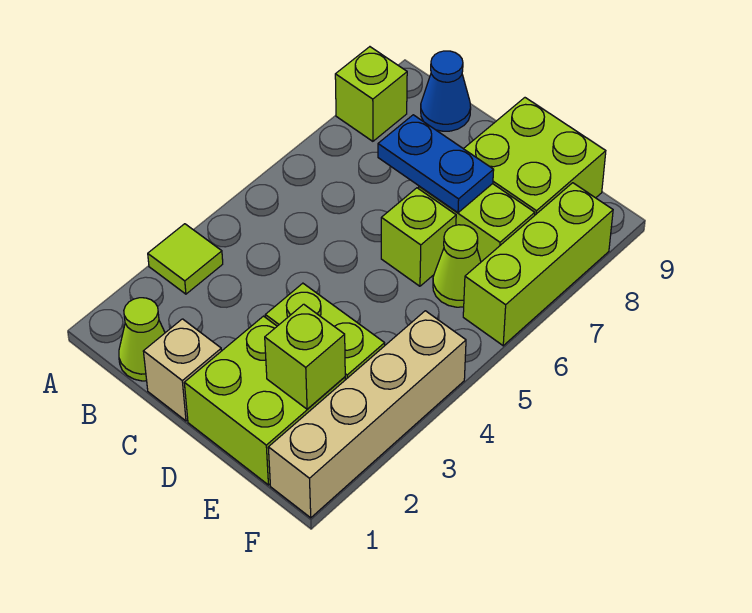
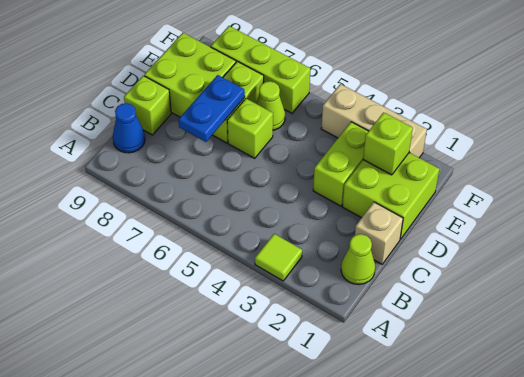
lime brick A8 level 1 -> lime brick C9 level 1
tan brick F1:F4 level 1 -> tan brick F2:F4 level 1

